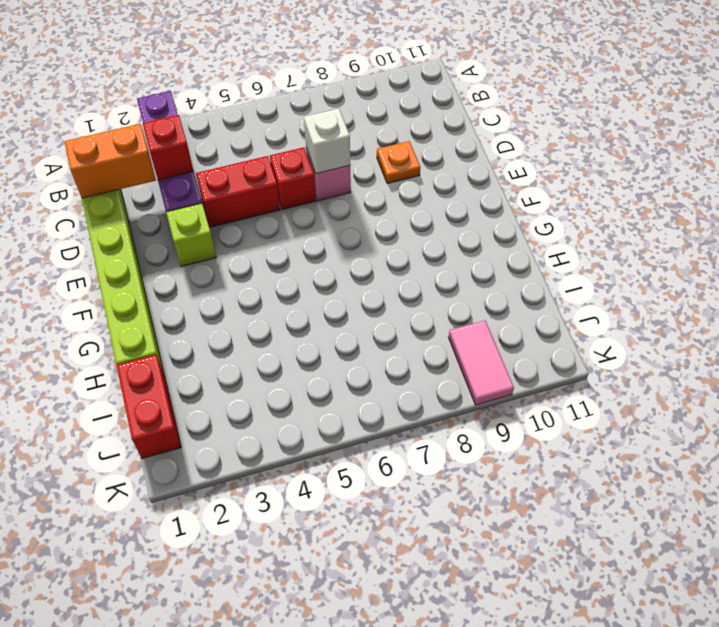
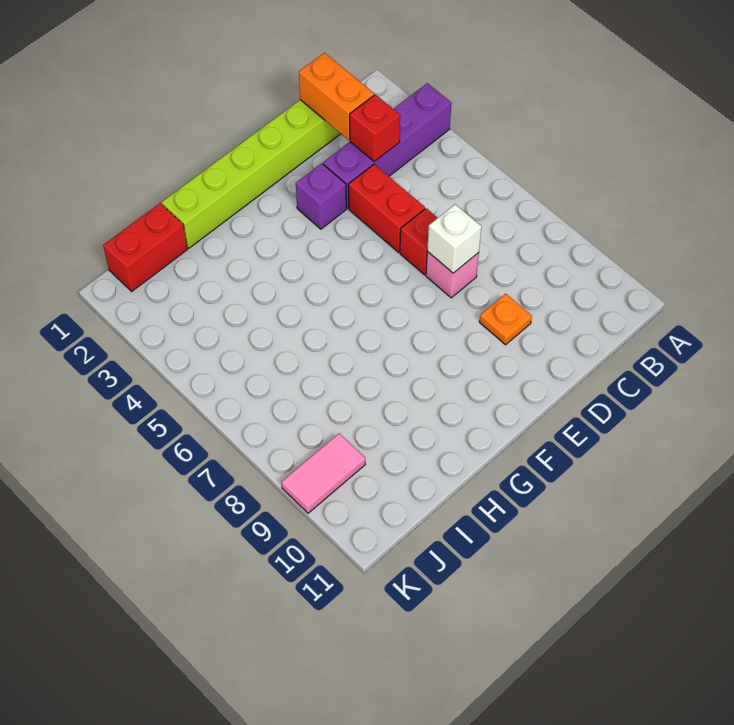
lime brick E3 level 1 -> purple brick E3 level 1

